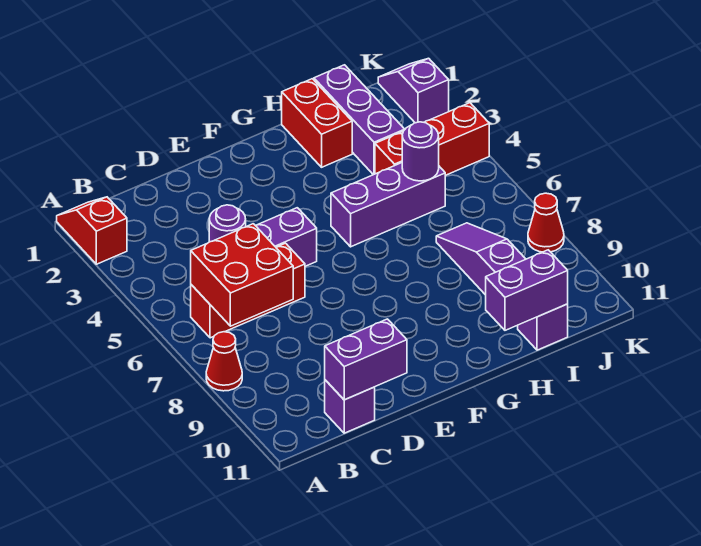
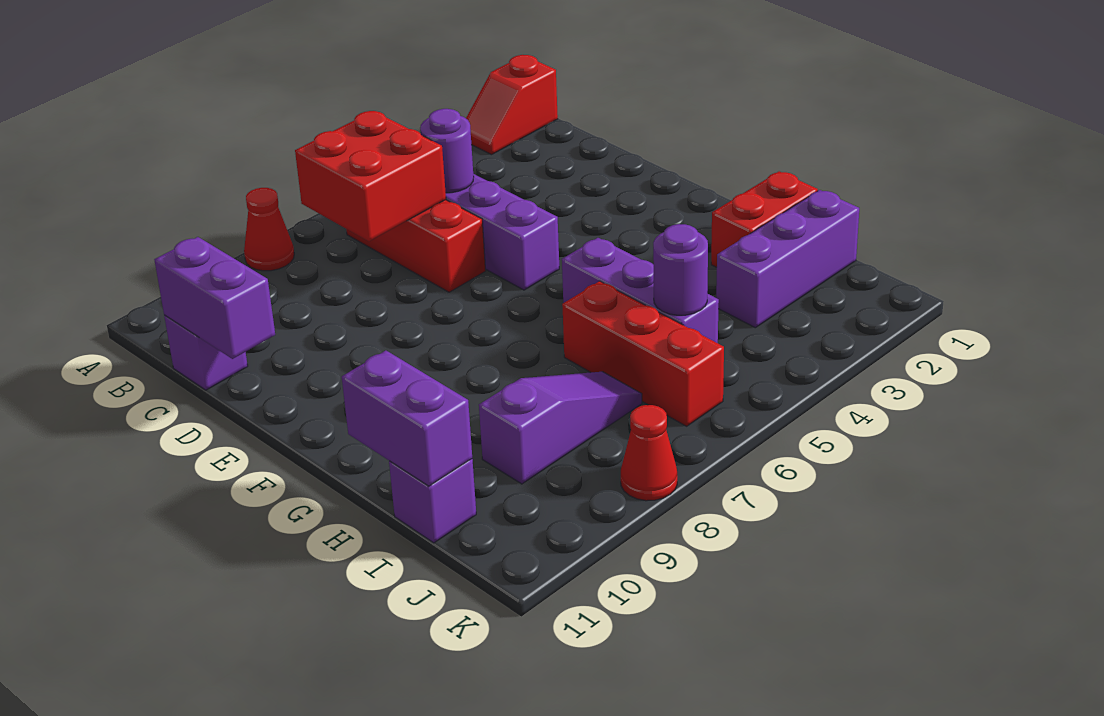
red slope A1:A2 level 1 top 2 -> red slope A1:A2 level 1 top 1
red brick I4:K4 level 1 -> red brick H6:J6 level 1
purple slope K1:K2 level 1 top 2 -> none

